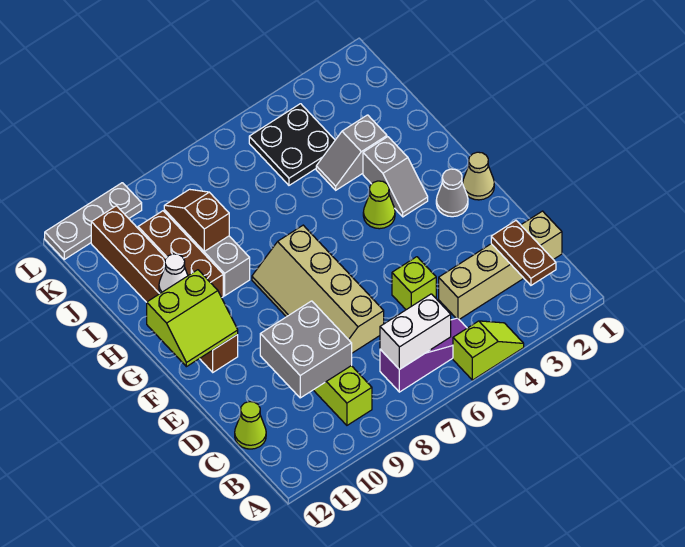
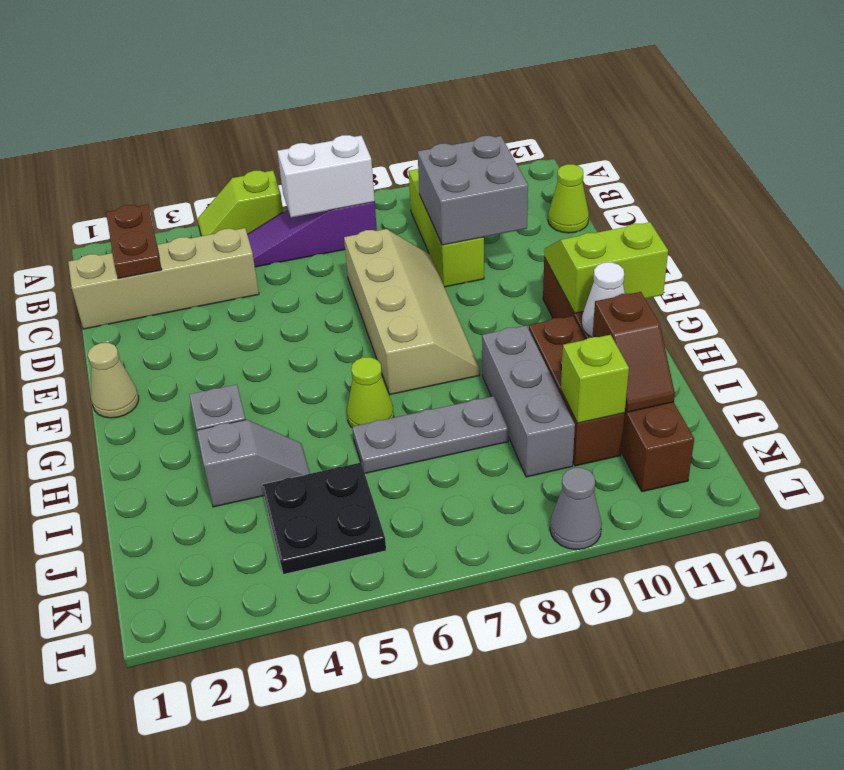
lime brick D5 level 1 -> lime brick J10 level 2
grey cone F2 level 1 -> grey cone L9 level 1
lime cone G4 level 1 -> lime cone H6 level 1
brown slope I9:J9 level 2 top I -> brown slope I11:J11 level 2 top I
grey plate L10:L12 level 1 -> grey plate I6:I8 level 1

